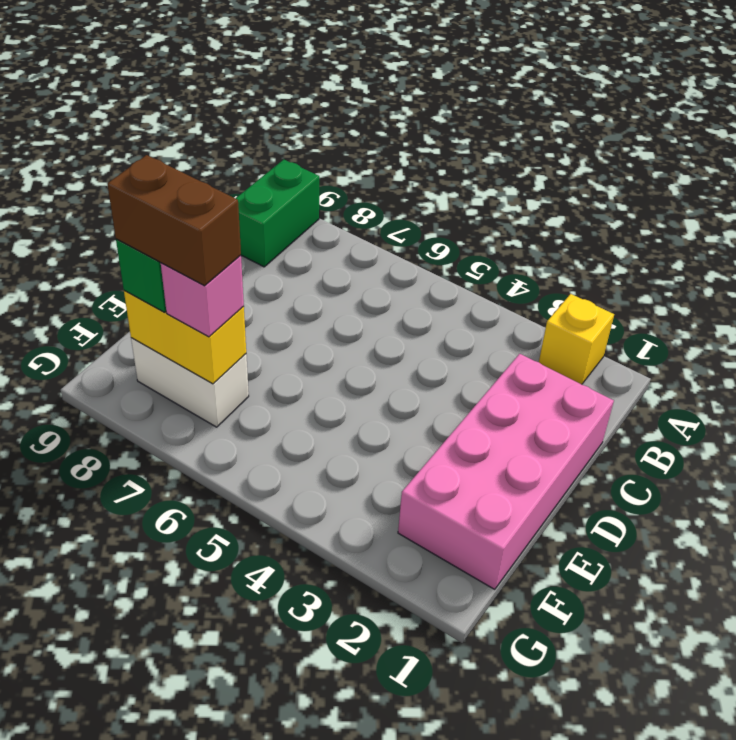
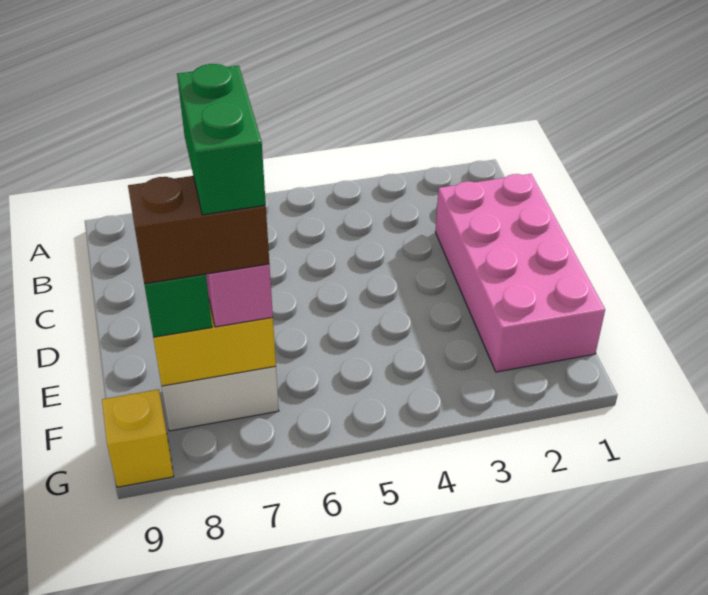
yellow brick A2 level 1 -> yellow brick G9 level 1
green brick A9:B9 level 1 -> green brick E7:F7 level 5

